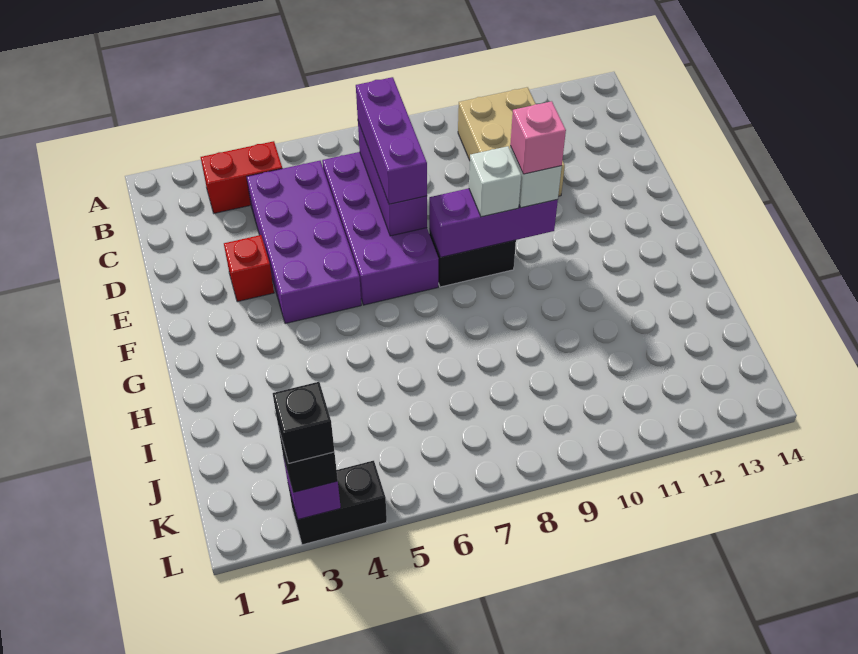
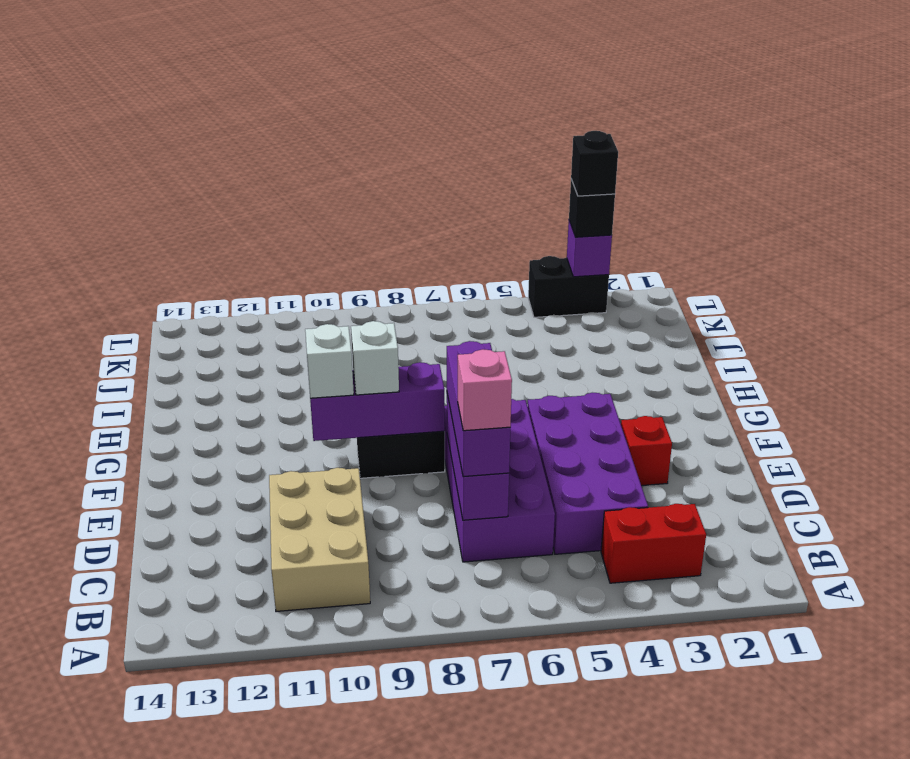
pink brick F10 level 4 -> pink brick C7 level 4

